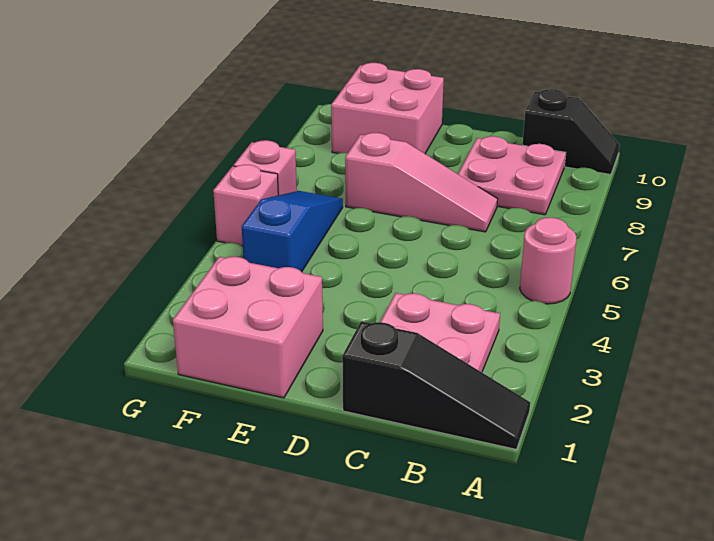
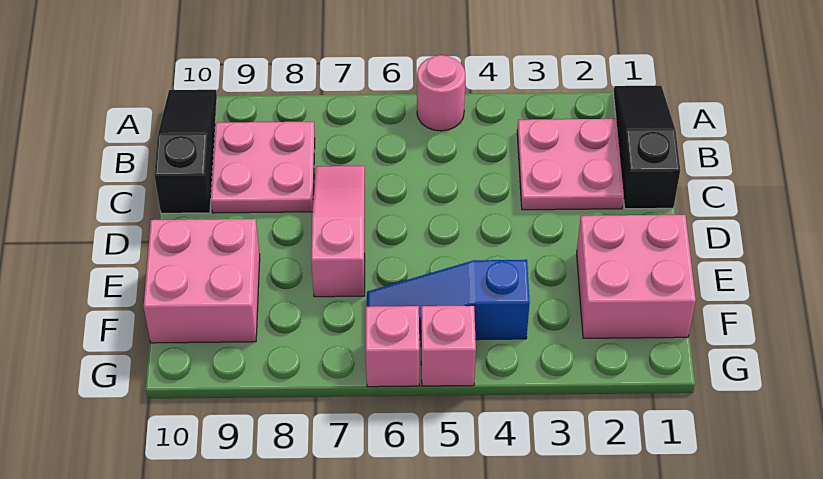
black slope A10:B10 level 1 top B -> black slope A10:C10 level 1 top C

